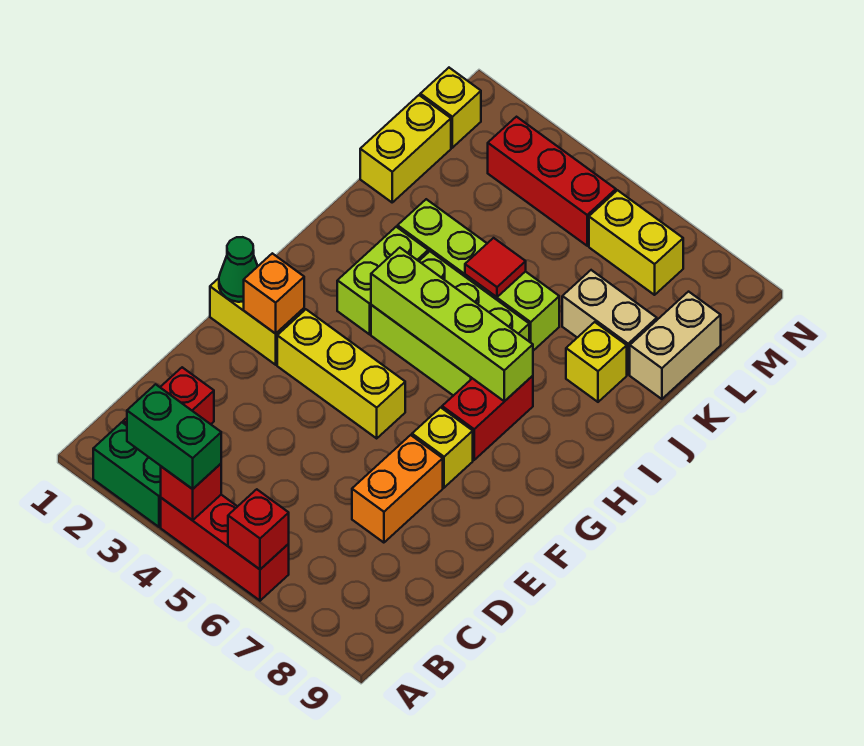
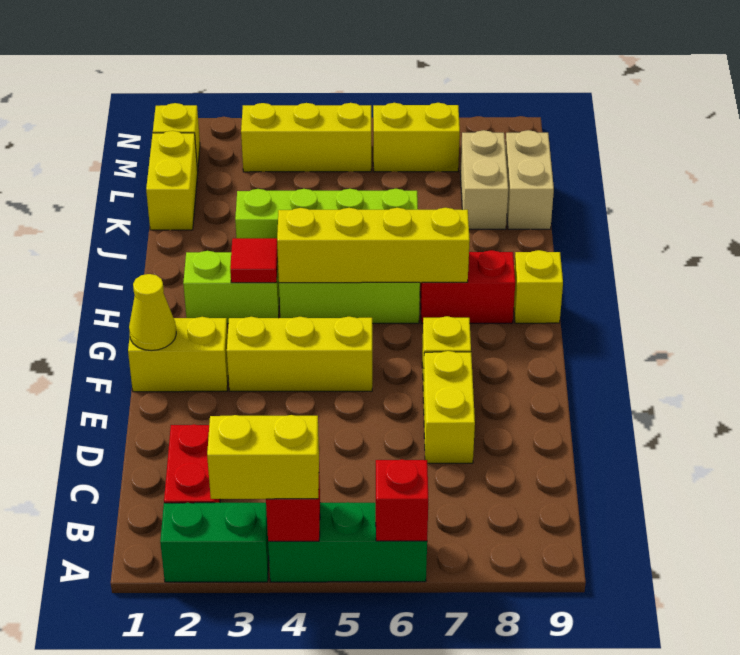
green brick A3:A4 level 3 -> yellow brick A3:A4 level 3
red brick A4:A6 level 1 -> green brick A4:A6 level 1
orange brick D7:E7 level 1 -> yellow brick D7:E7 level 1
green cone F1 level 2 -> yellow cone F1 level 2
orange brick F2 level 2 -> none
red brick G7:H7 level 1 -> red brick H7:H8 level 1
lime brick H3:I3 level 1 -> lime brick H2:H3 level 1
lime brick H4:H7 level 2 -> yellow brick H4:H7 level 2
red tile J5 level 2 -> red tile H3 level 2
yellow brick J8 level 1 -> yellow brick H9 level 1
tan brick K7:K8 level 1 -> tan brick K8:L8 level 1
red brick M3:M5 level 1 -> yellow brick M3:M5 level 1

